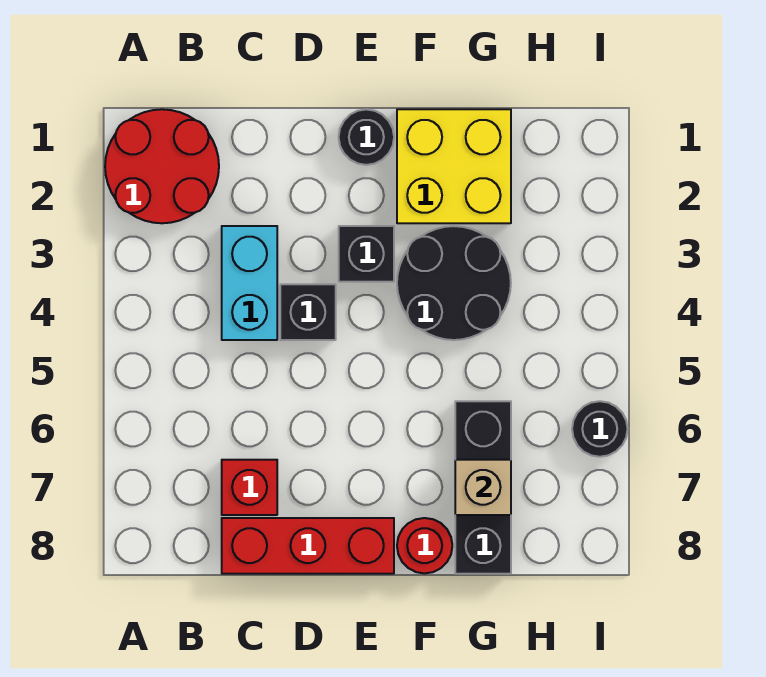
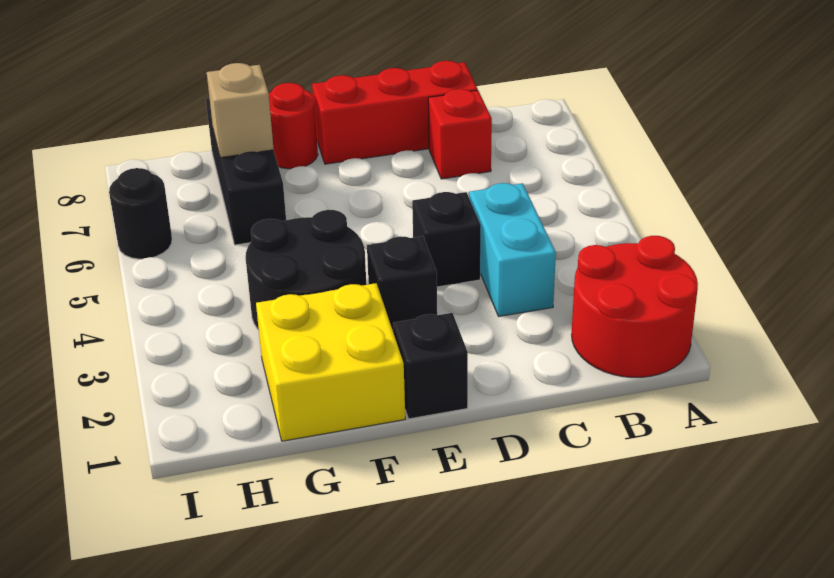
black round brick E1 level 1 -> black brick E1 level 1

